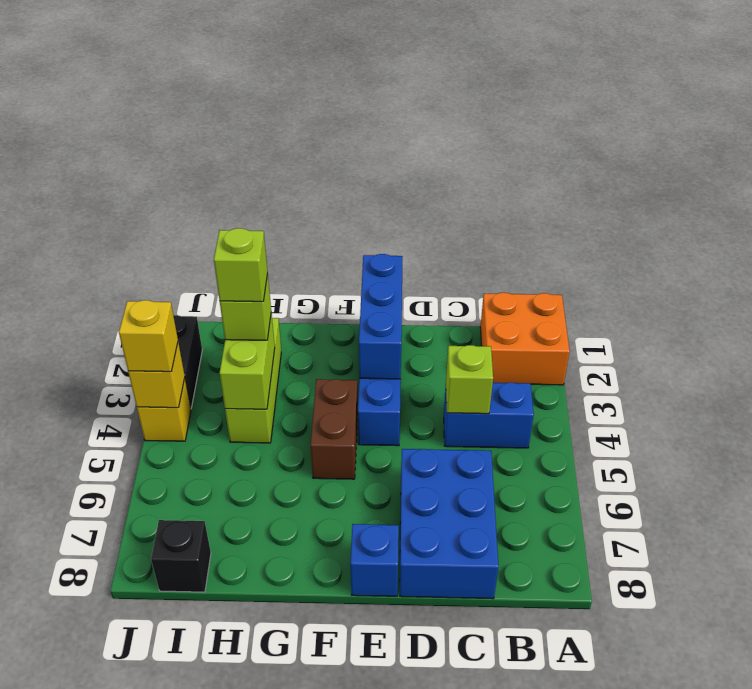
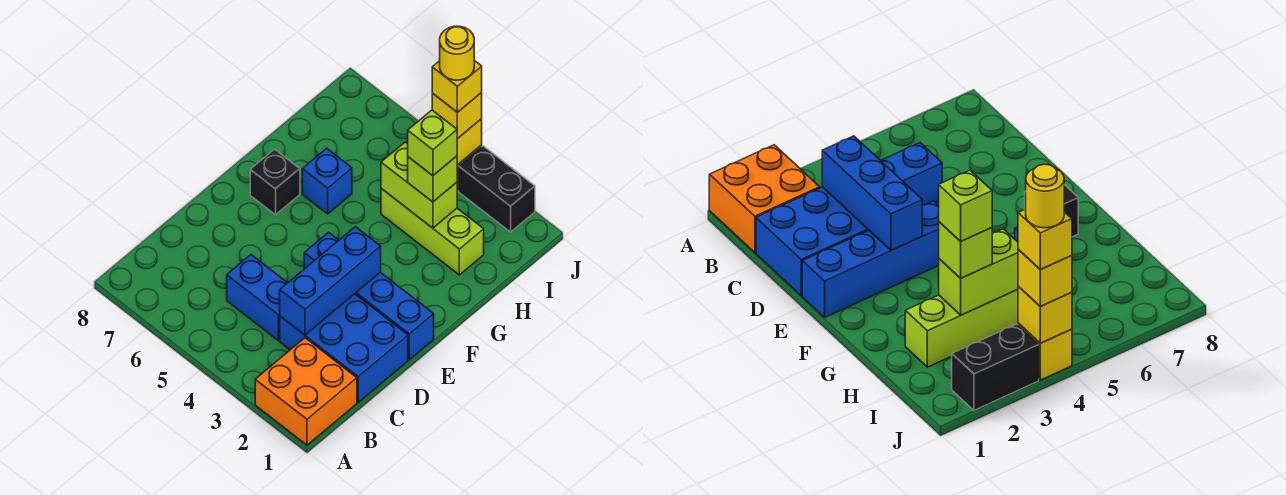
blue brick B4:C4 level 1 -> blue brick C4:C5 level 1
lime brick C4 level 2 -> none
blue brick C6:D8 level 1 -> blue brick C1:D3 level 1
blue brick E1:E3 level 2 -> blue brick C3:E3 level 2
blue brick E8 level 1 -> blue brick G6 level 1
brown brick F4:F5 level 1 -> none
black brick I8 level 1 -> black brick F7 level 1
none -> yellow brick J4 level 4
none -> yellow round brick J4 level 5

